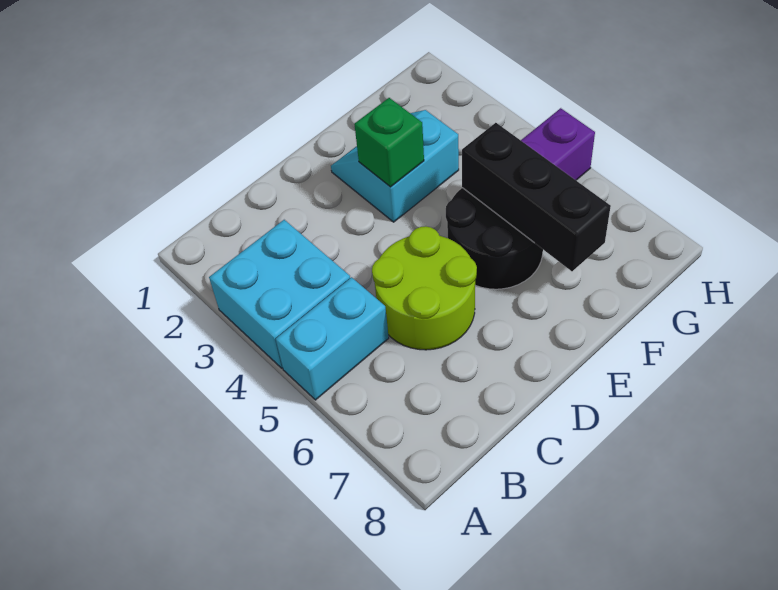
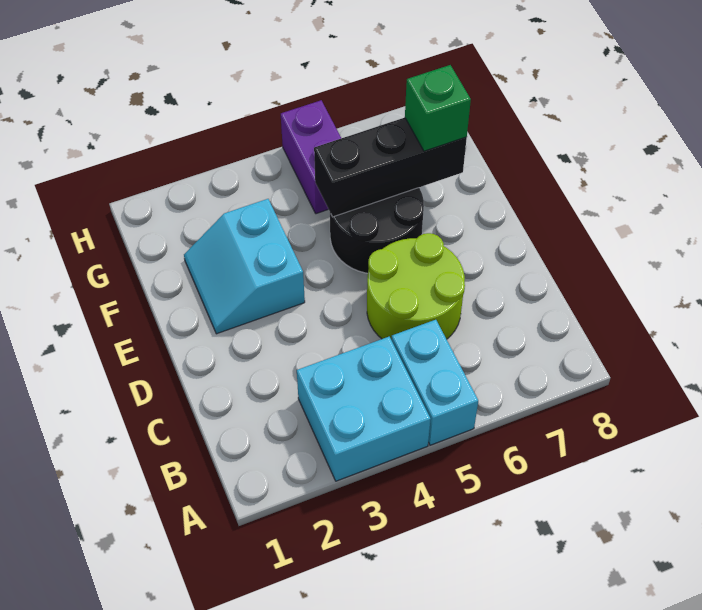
green brick E3 level 2 -> green brick F7 level 3

